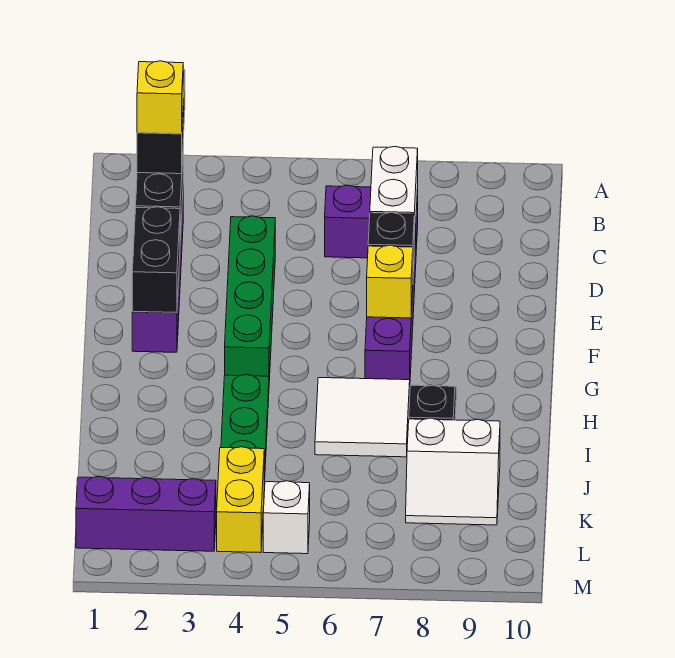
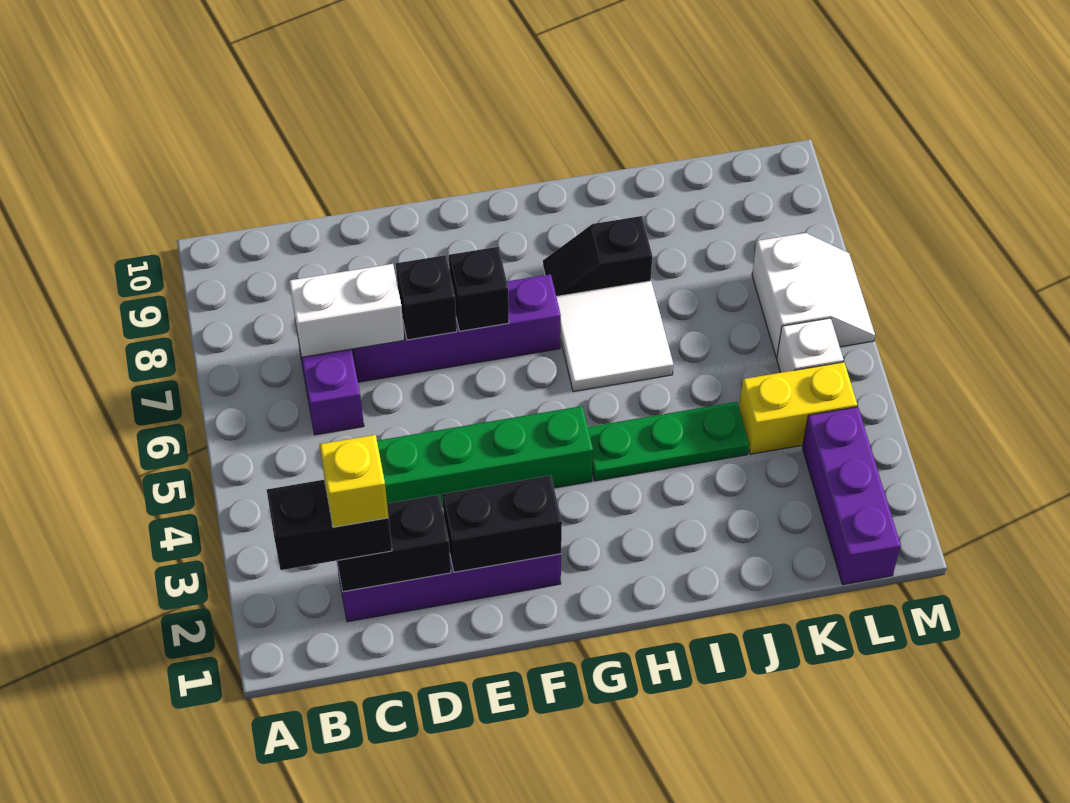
yellow brick F7 level 2 -> black brick F7 level 2
white slope J8:K9 level 1 top J -> white slope L6:M7 level 1 top L

